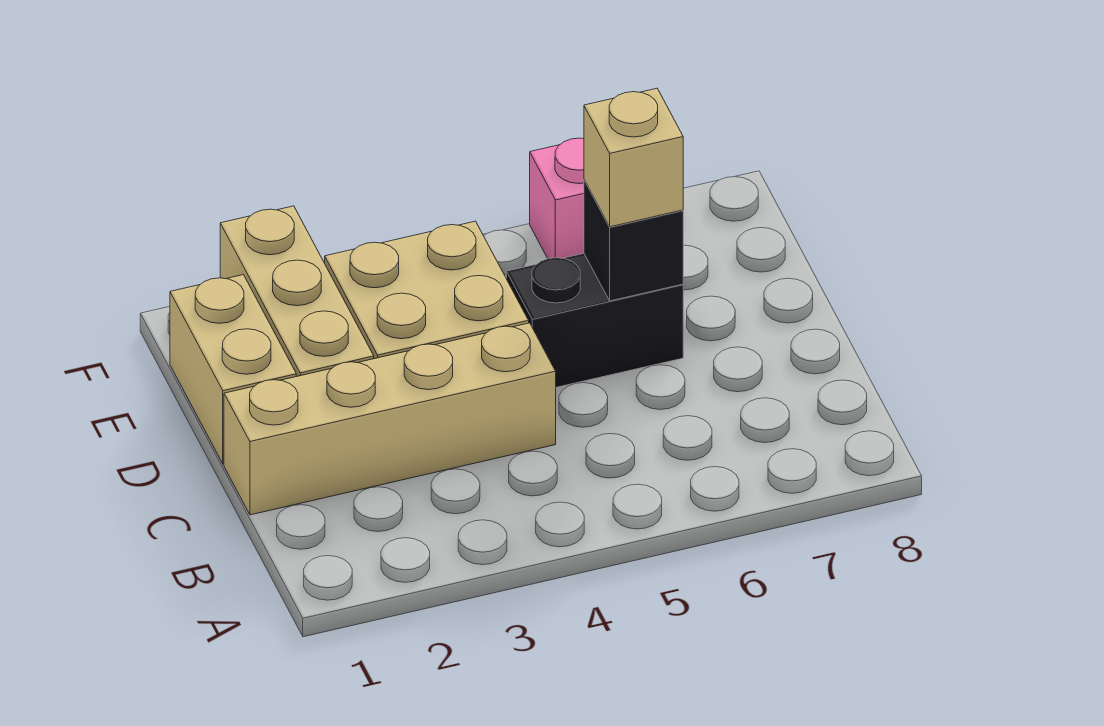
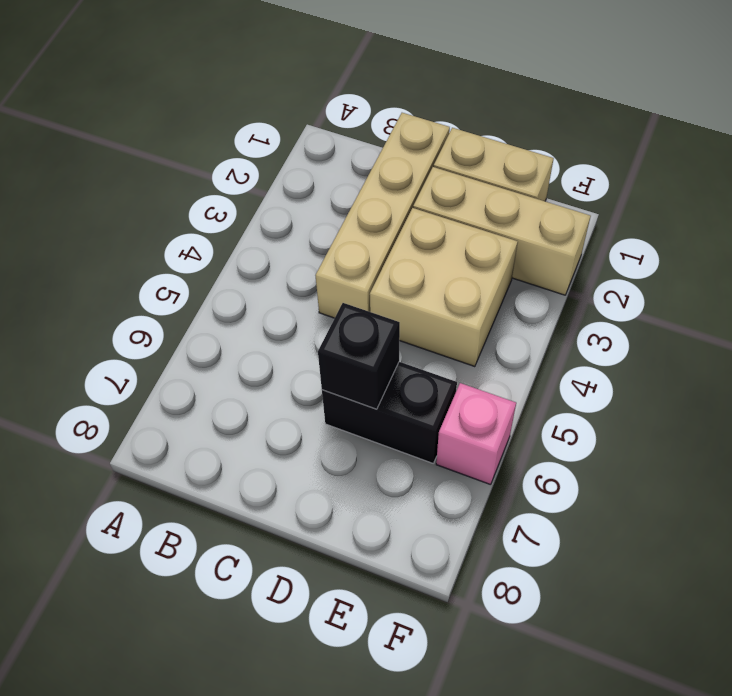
black brick D5:D6 level 1 -> black brick D6:E6 level 1
tan brick D6 level 3 -> none

